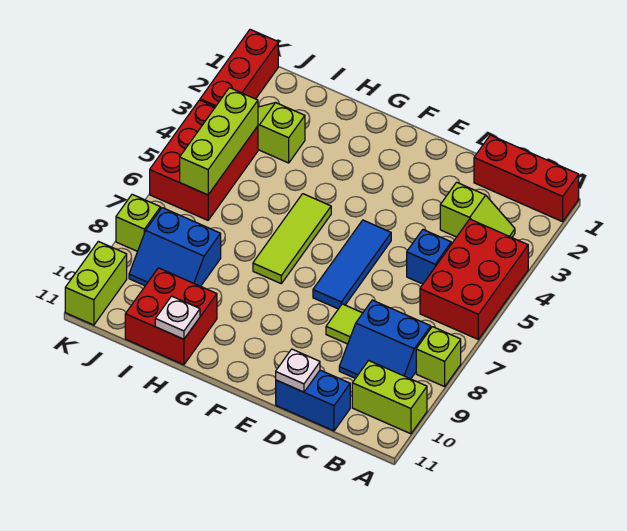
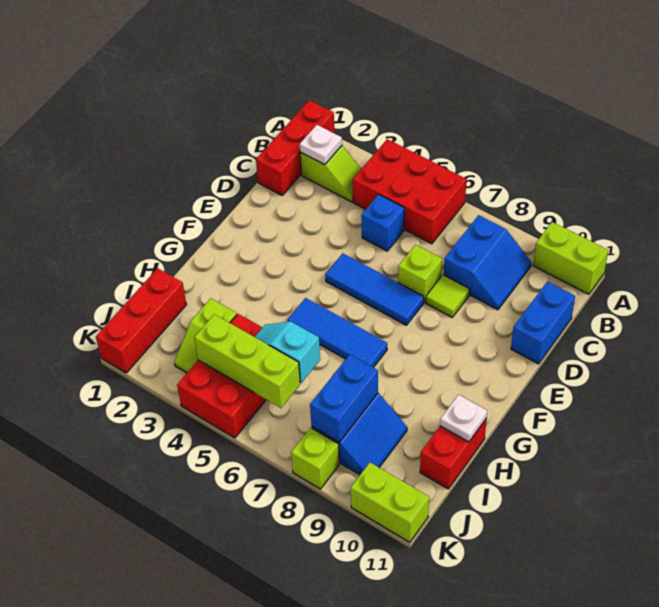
lime brick A8 level 1 -> lime brick D7 level 1
lime brick A10:B10 level 1 -> lime brick A10:A11 level 1
lime slope B3:C3 level 1 top C -> lime slope B2:B3 level 1 top 2
white plate D11 level 2 -> white plate B2 level 2
lime tile G5:G7 level 1 -> blue tile G5:G7 level 1
red brick H10:I11 level 1 -> red brick H11:I11 level 1
none -> cyan slope I5:I6 level 2 top 6
none -> blue brick I8:J8 level 2
red brick J4:K6 level 1 -> red brick I4:K5 level 1
red brick K1:K3 level 1 -> red brick I1:K1 level 1

